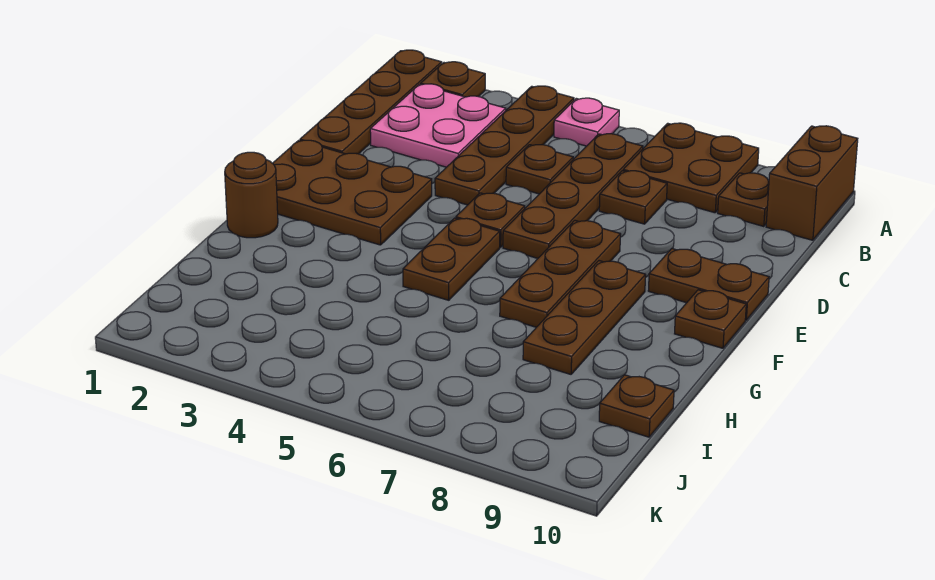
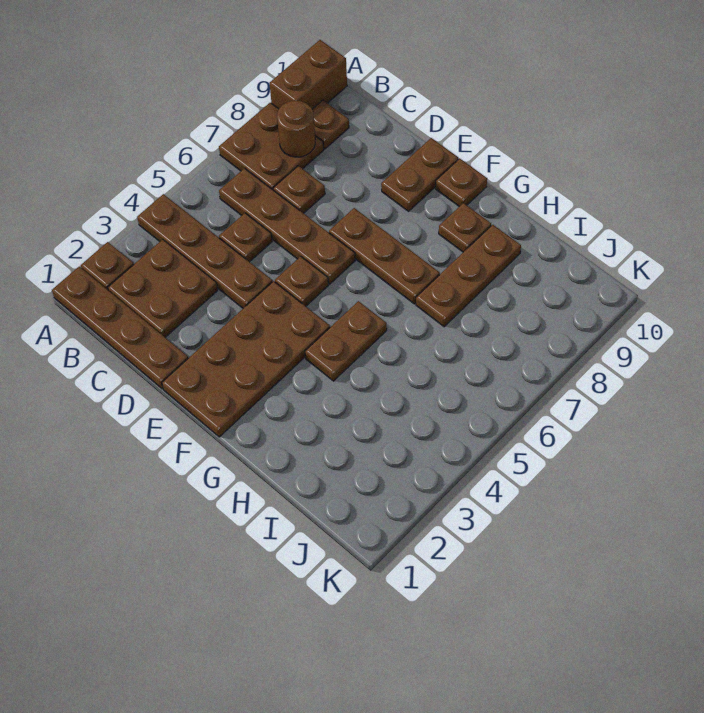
pink plate A5 level 1 -> none
brown brick A10:B10 level 1 -> brown brick A9:A10 level 1
pink plate B2:C3 level 1 -> brown plate B2:C3 level 1
brown plate E1:F3 level 1 -> brown plate E1:F4 level 1
brown plate F5:G5 level 1 -> brown plate G4:G5 level 1
brown plate F8:H8 level 1 -> brown plate H7:H9 level 1
brown round brick G1 level 1 -> brown round brick B8 level 2
brown plate I10 level 1 -> brown plate G9 level 1

